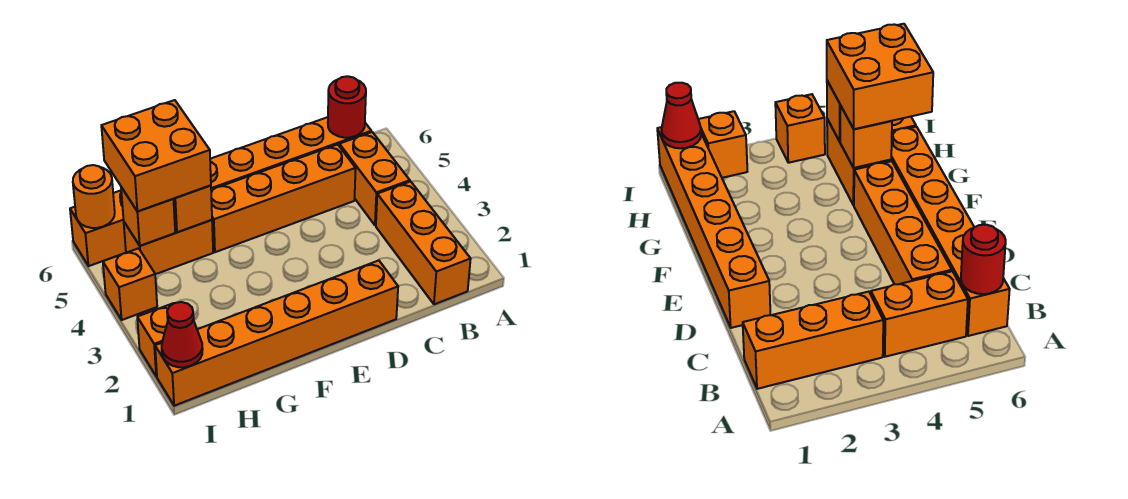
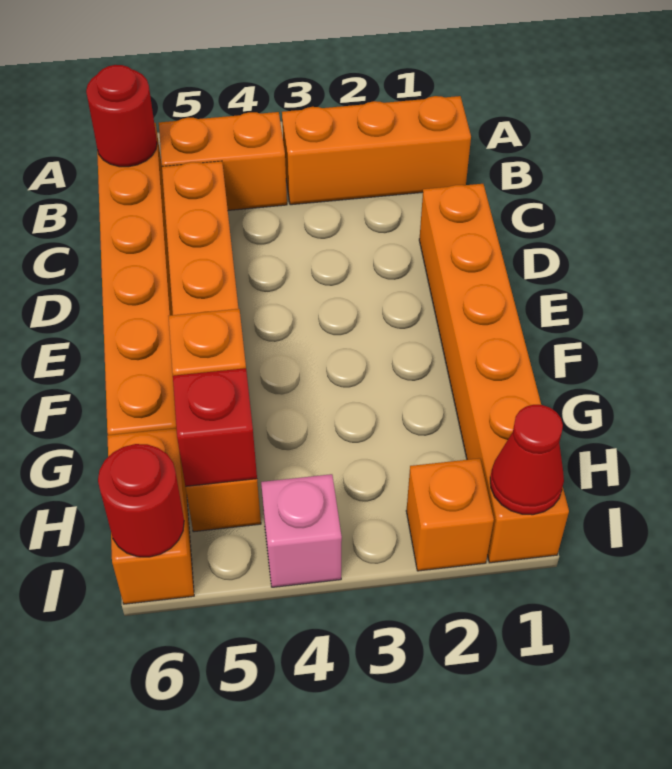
orange brick G5:H6 level 3 -> none
orange brick H5 level 2 -> red brick H5 level 2
orange brick I4 level 1 -> pink brick I4 level 1
orange round brick I6 level 2 -> red round brick I6 level 2

